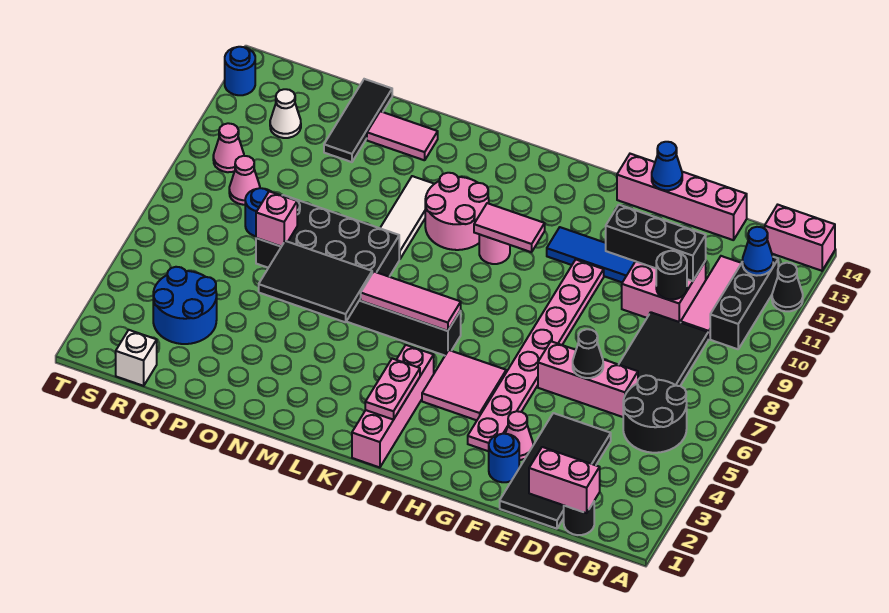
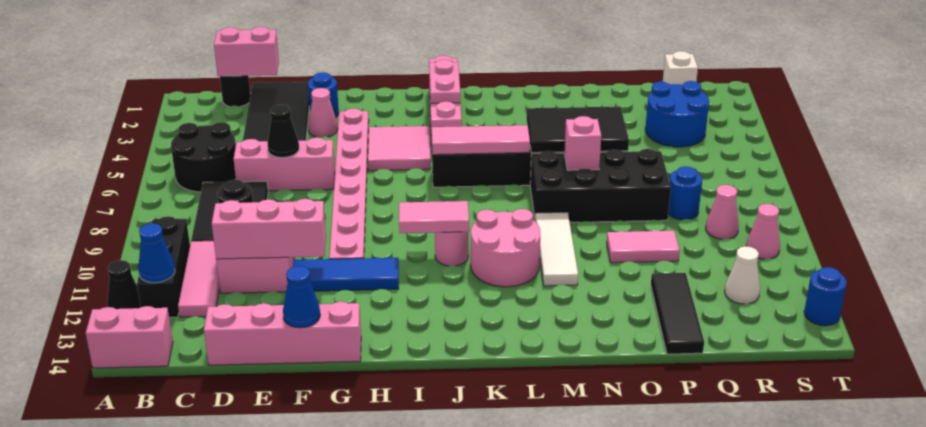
black brick D11:F11 level 2 -> pink brick D11:F11 level 2
pink tile N13:O13 level 1 -> pink tile O10:P10 level 1
pink brick P7 level 2 -> pink brick N7 level 2

